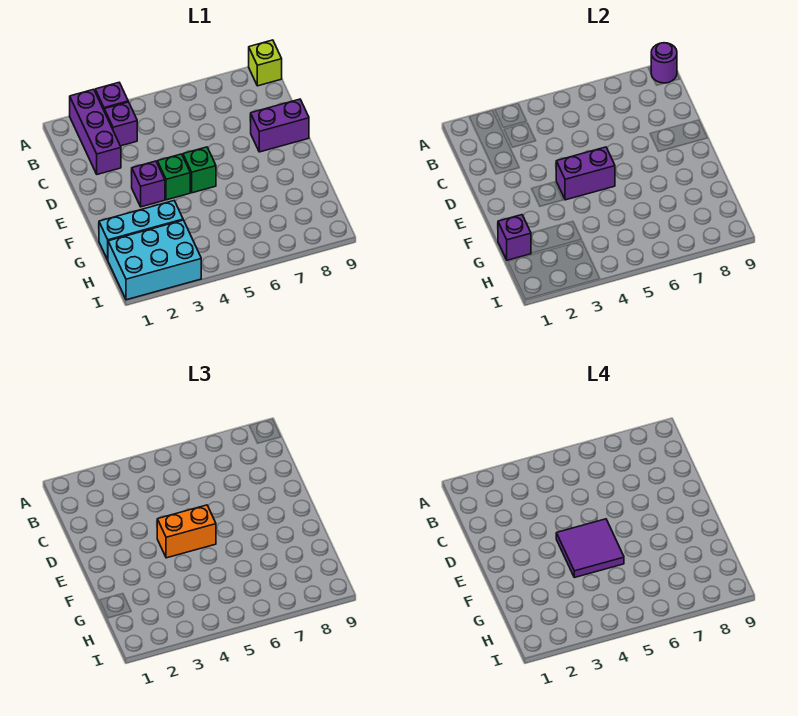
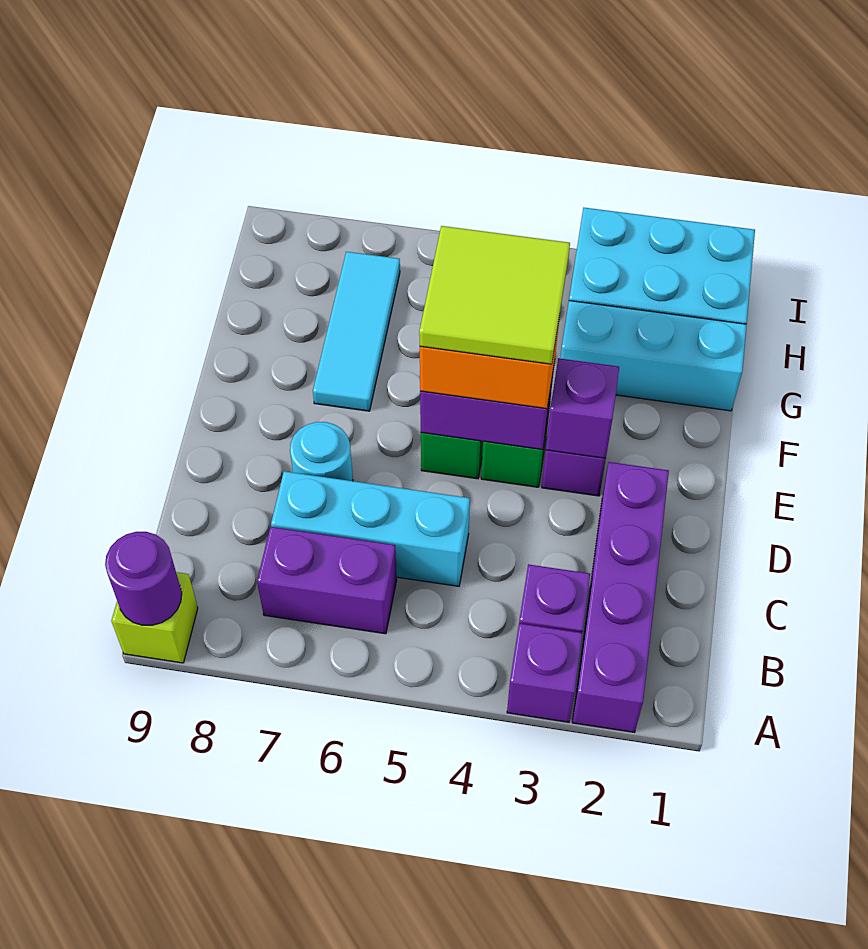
purple brick A2:C2 level 1 -> purple brick A2:D2 level 1
none -> cyan brick C5:C7 level 1
none -> cyan round brick D7 level 1
purple brick D8:D9 level 1 -> purple brick B6:B7 level 1
purple tile E4:F5 level 4 -> lime tile E4:F5 level 4
none -> cyan tile F7:H7 level 1
purple brick G1 level 2 -> purple brick E3 level 2

